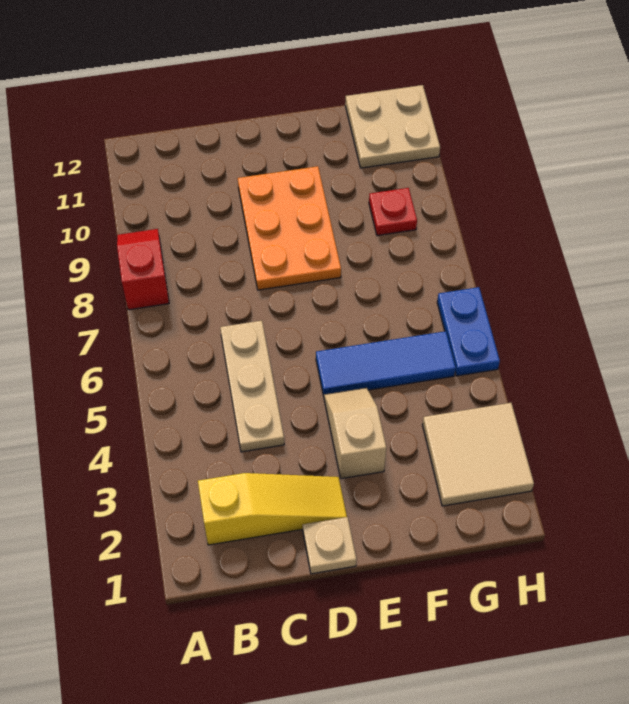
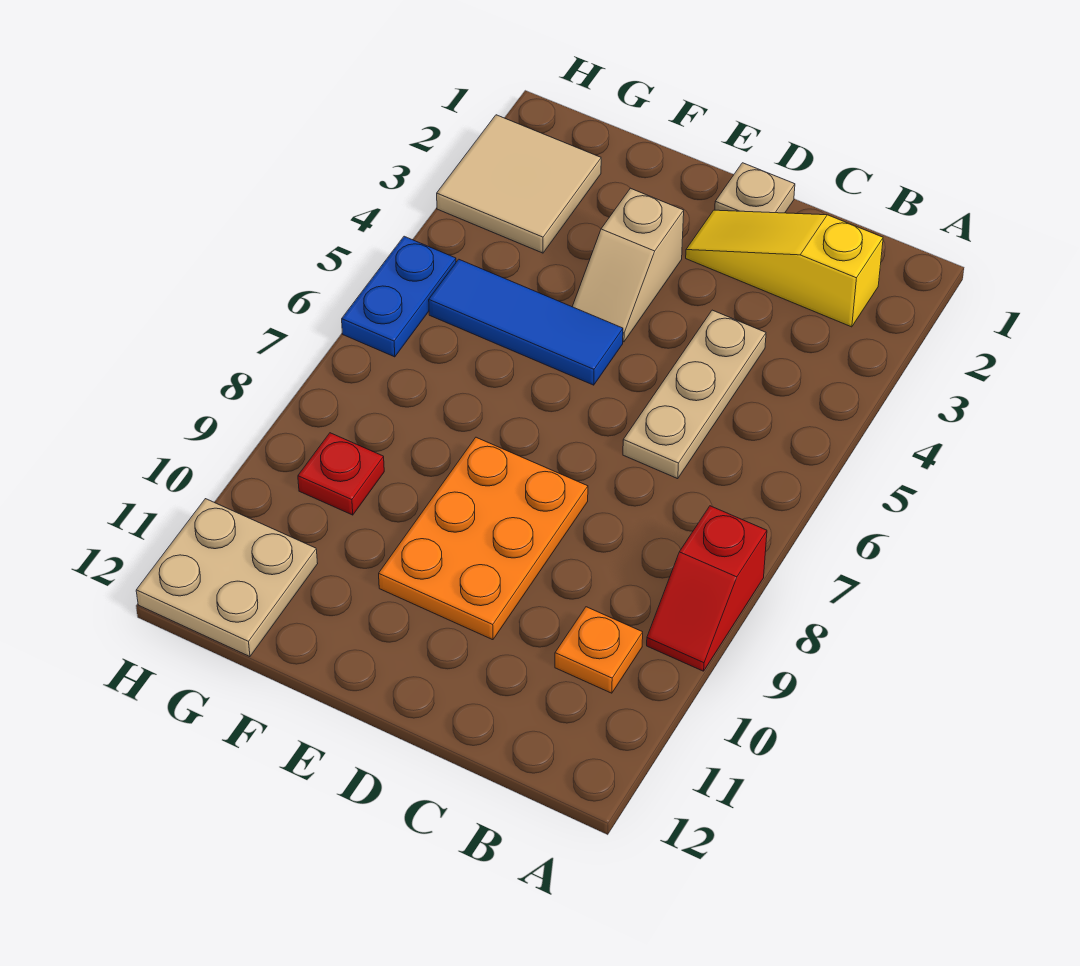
none -> orange plate B10 level 1

